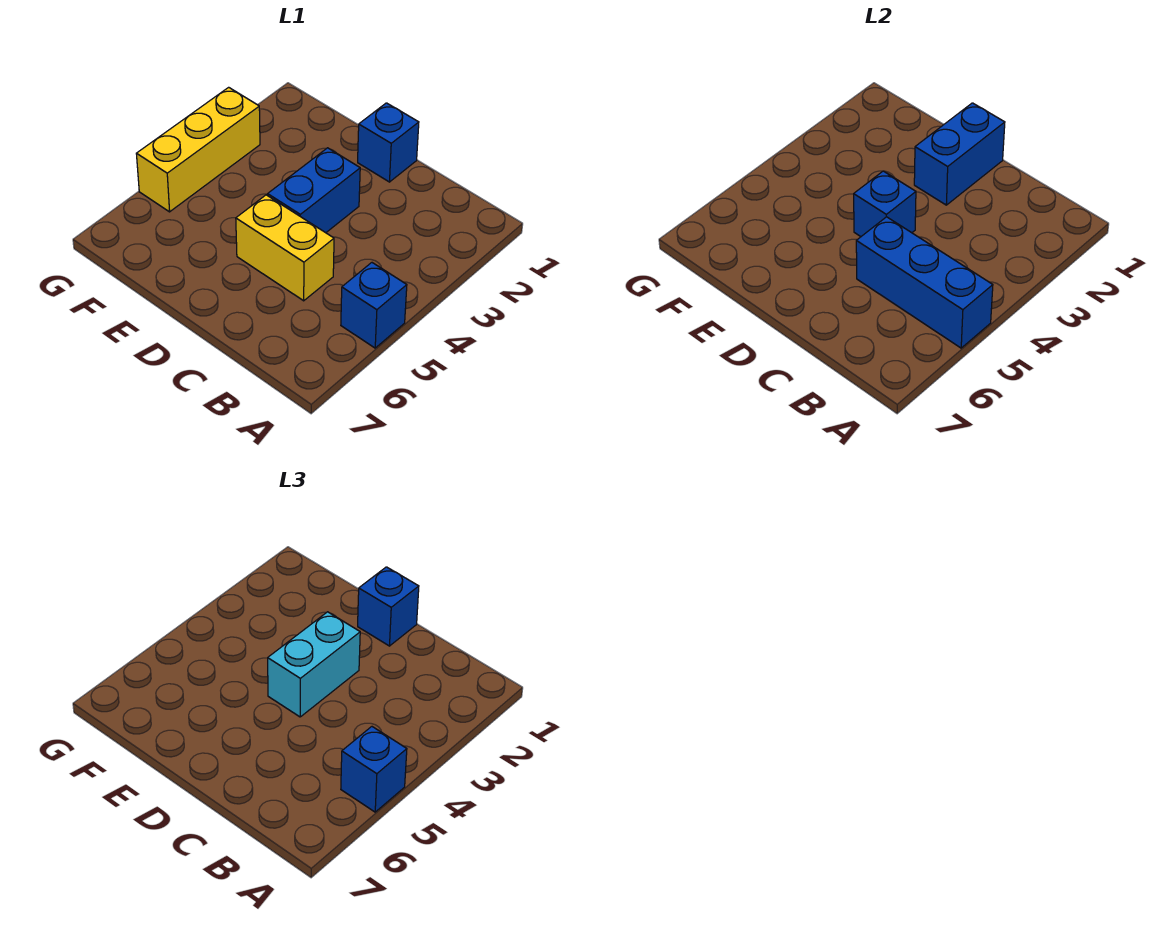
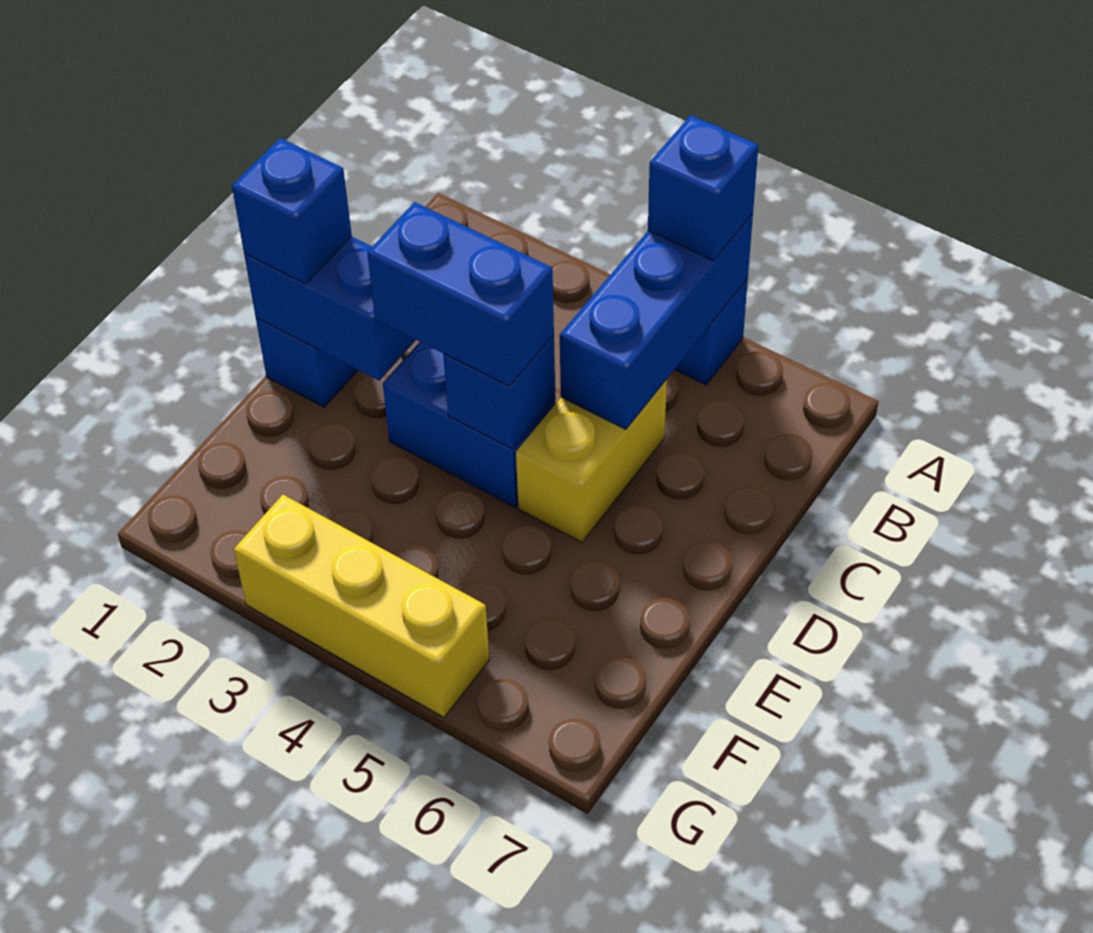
cyan brick D3:D4 level 3 -> blue brick D3:D4 level 3

